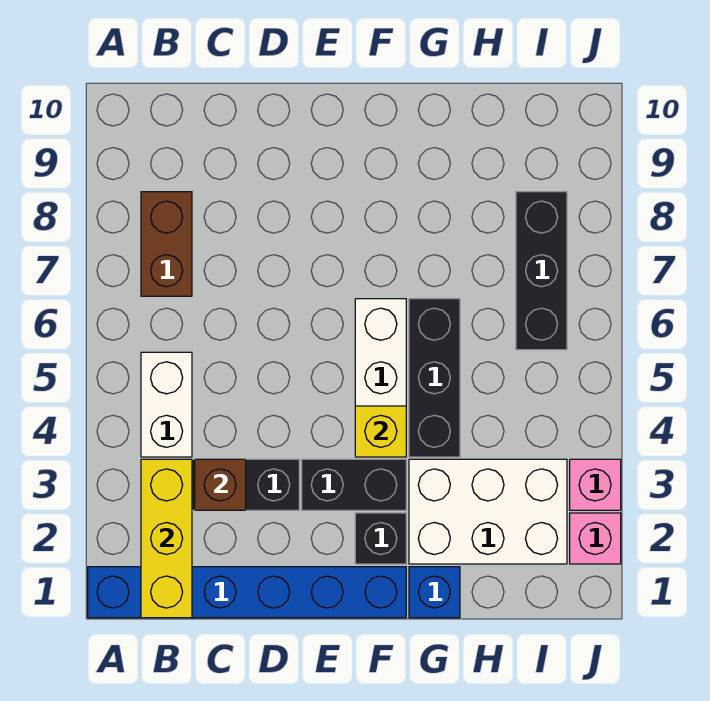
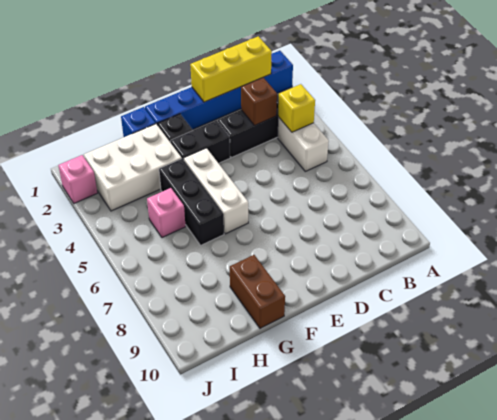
yellow brick B1:B3 level 2 -> yellow brick B1:D1 level 2
brown brick B7:B8 level 1 -> brown brick G9:G10 level 1
yellow brick F4 level 2 -> yellow brick B4 level 2
black brick I6:I8 level 1 -> none
pink brick J3 level 1 -> pink brick H5 level 1

